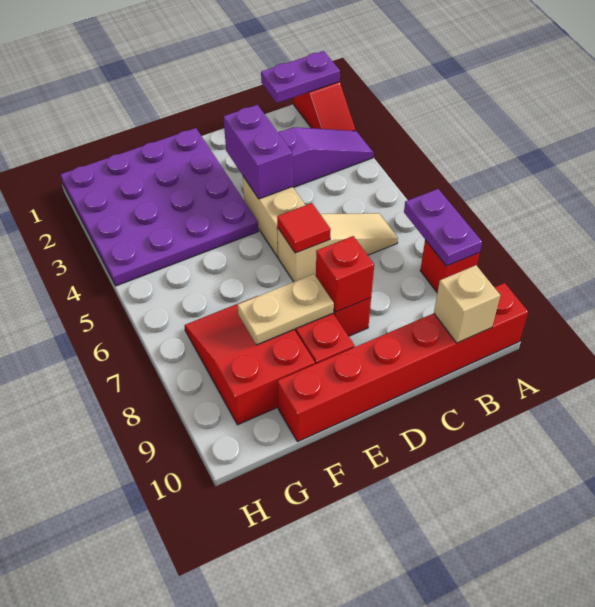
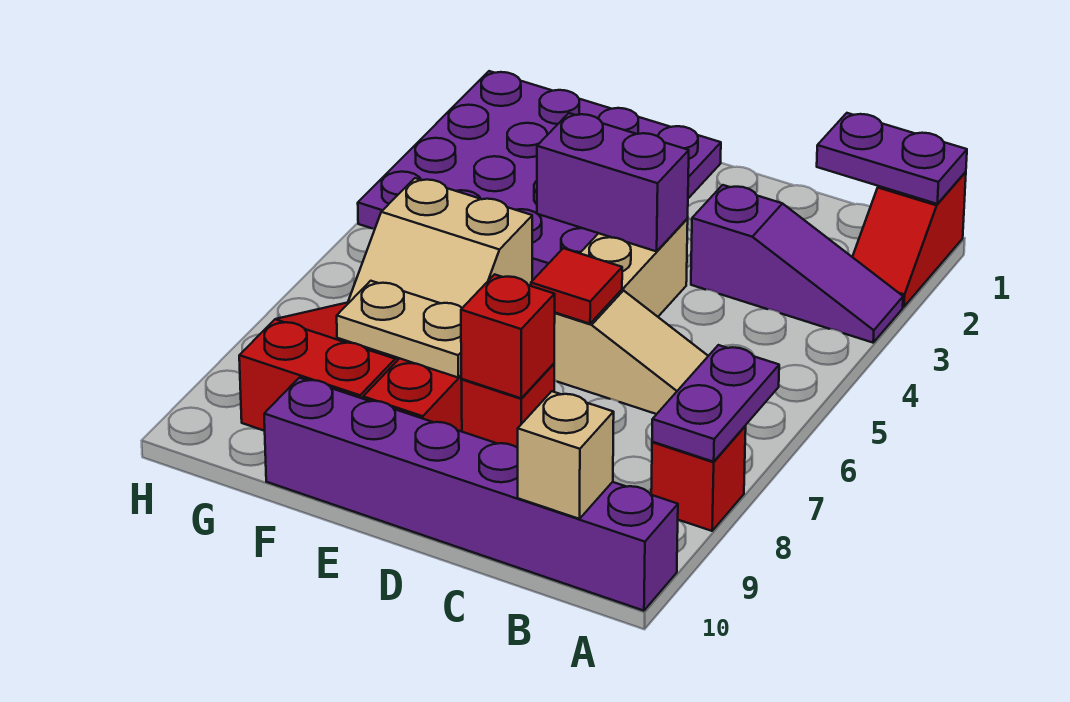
red brick A10:F10 level 1 -> purple brick A10:F10 level 1
purple brick D3:D4 level 2 -> purple brick D4:E4 level 2
none -> tan slope F5:G6 level 1 top 5

